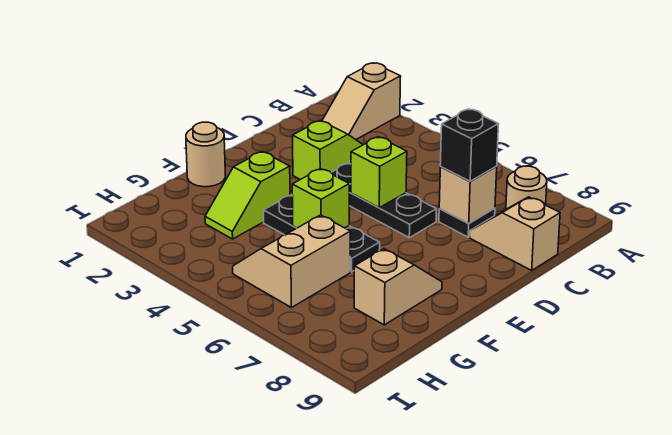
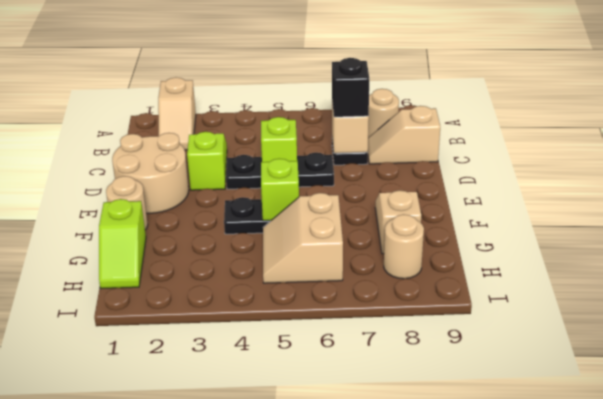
none -> tan round brick D1:E2 level 1
lime slope F3:G3 level 1 top F -> lime slope G1:H1 level 1 top G
none -> tan round brick H8 level 1

